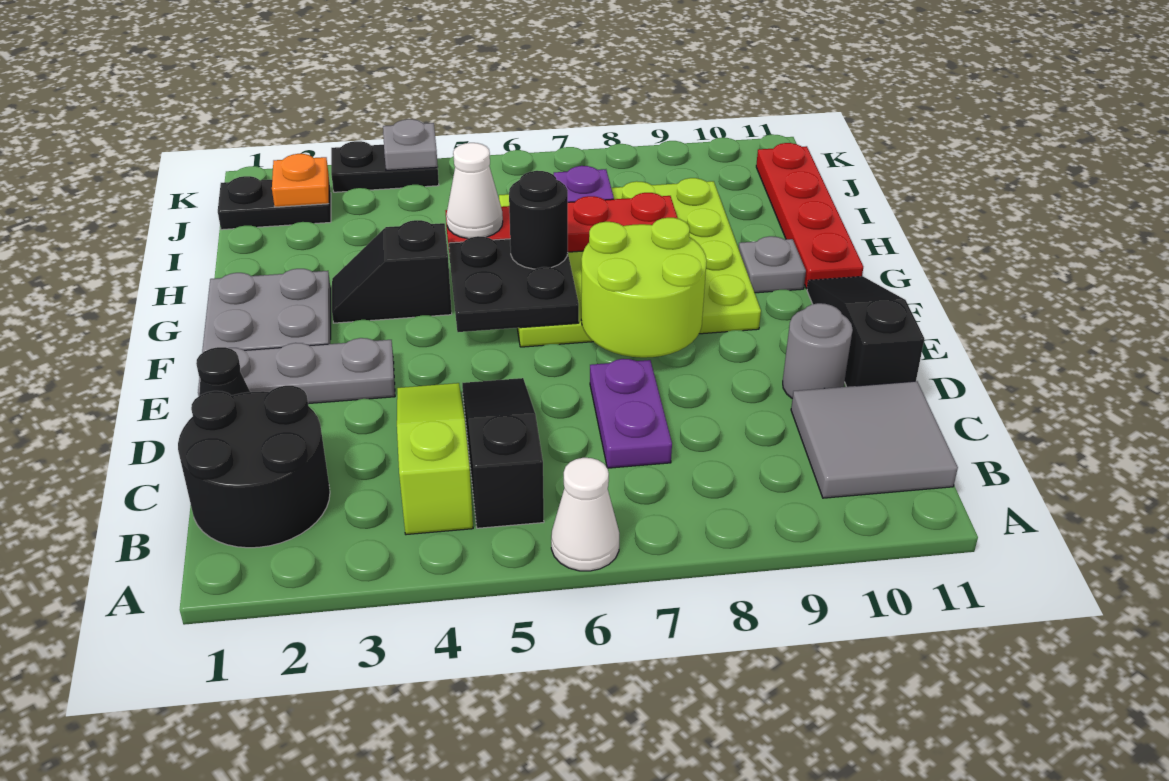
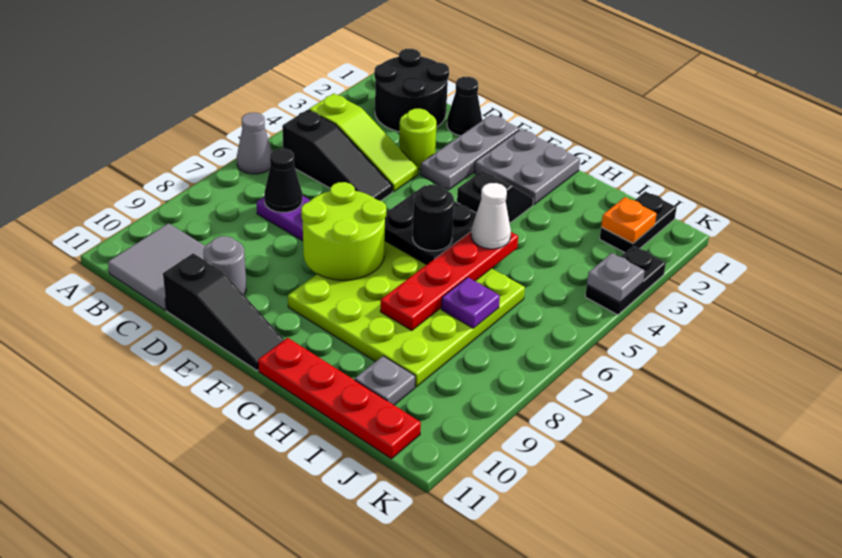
white cone A6 level 1 -> grey cone A6 level 1
none -> black cone C7 level 2
none -> lime round brick D3 level 1
grey plate G10 level 1 -> grey plate I10 level 1

